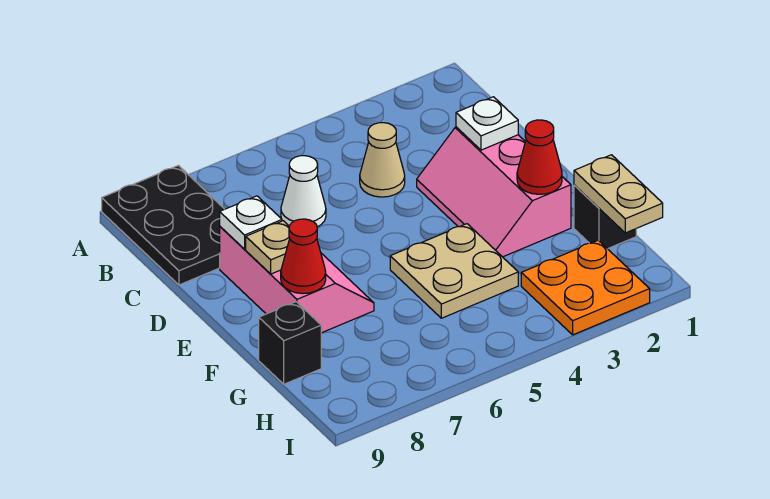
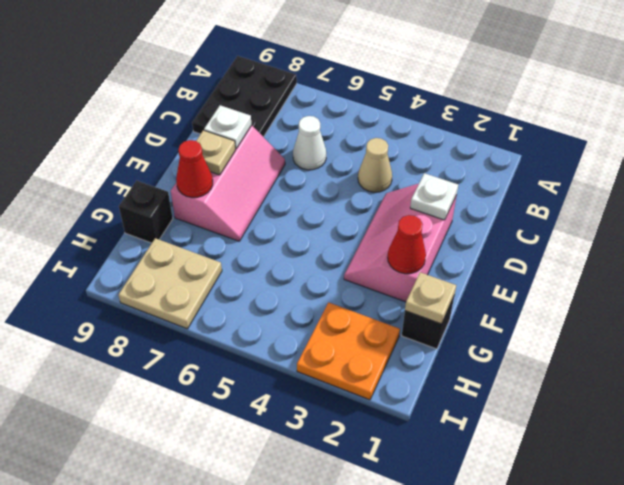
tan plate F4:G5 level 1 -> tan plate H7:I8 level 1
tan plate G1:H1 level 2 -> tan plate G1 level 2

